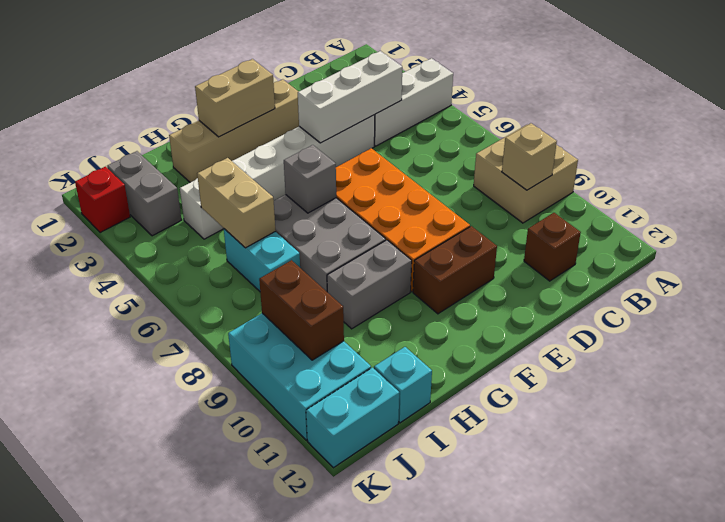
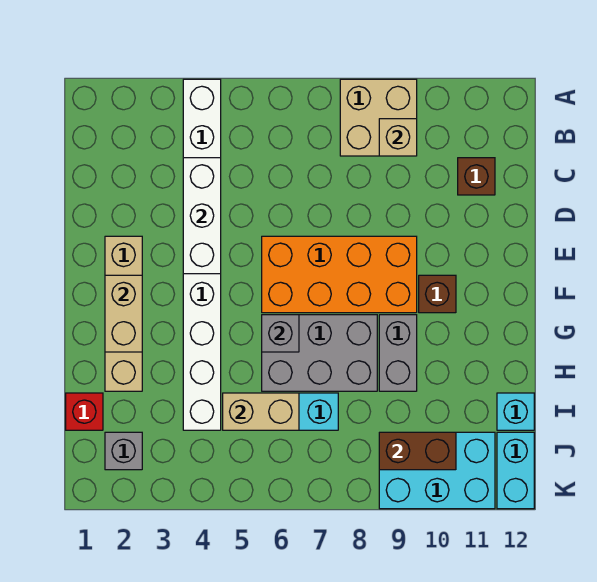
brown brick E10:F10 level 1 -> brown brick F10 level 1
grey brick J2:J3 level 1 -> grey brick J2 level 1
red brick K2 level 1 -> red brick I1 level 1

